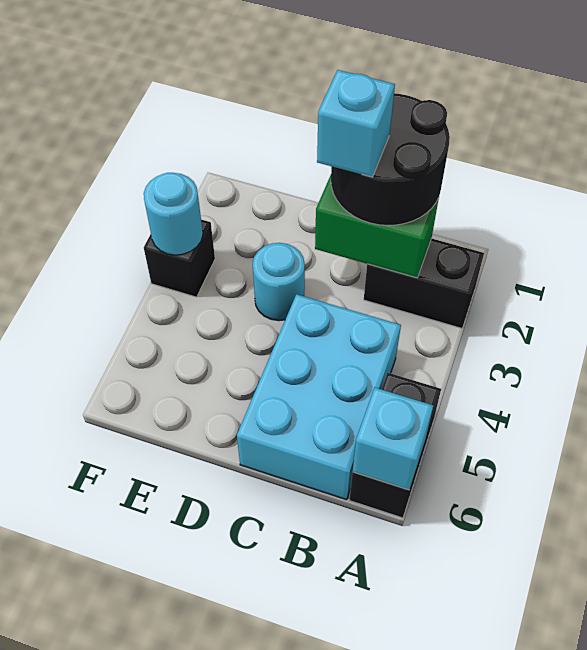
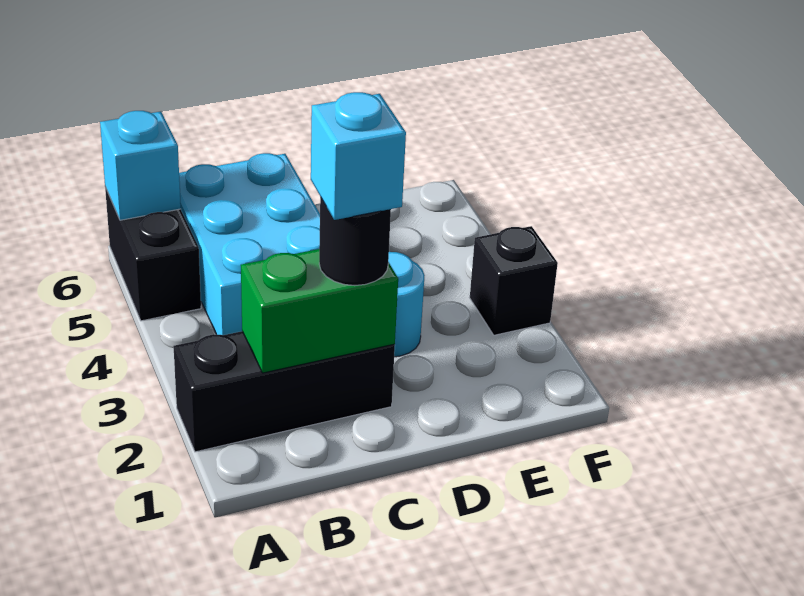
black brick A2:B2 level 1 -> black brick A2:C2 level 1
black round brick B1:C2 level 3 -> black round brick C2 level 3
cyan round brick F3 level 2 -> none

